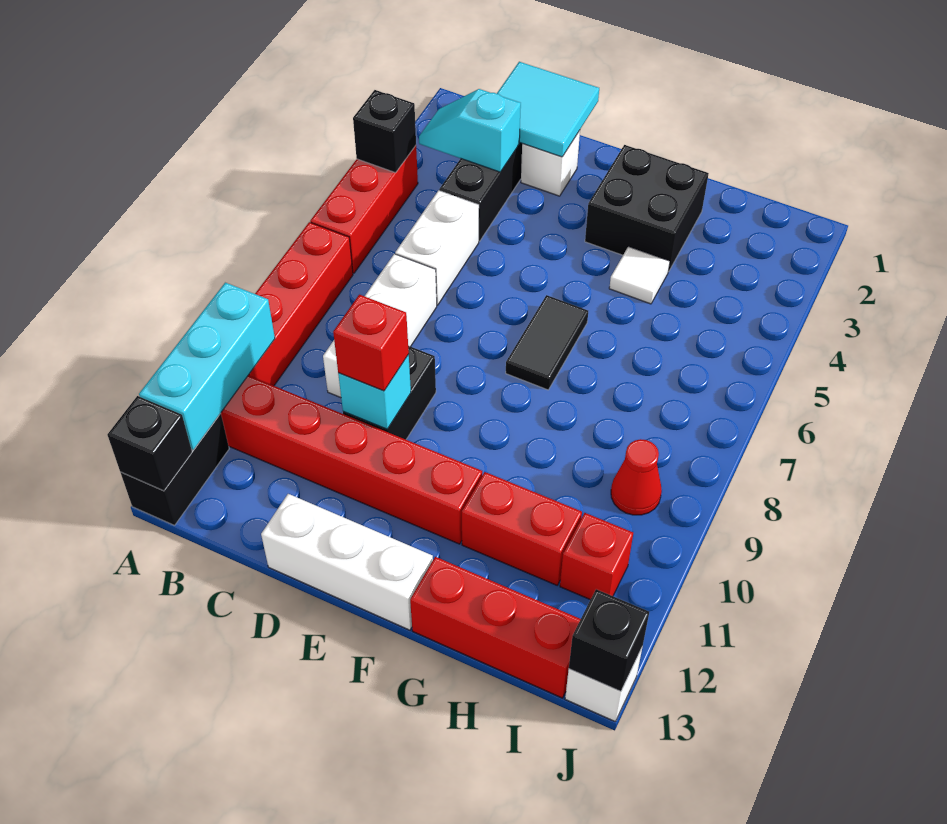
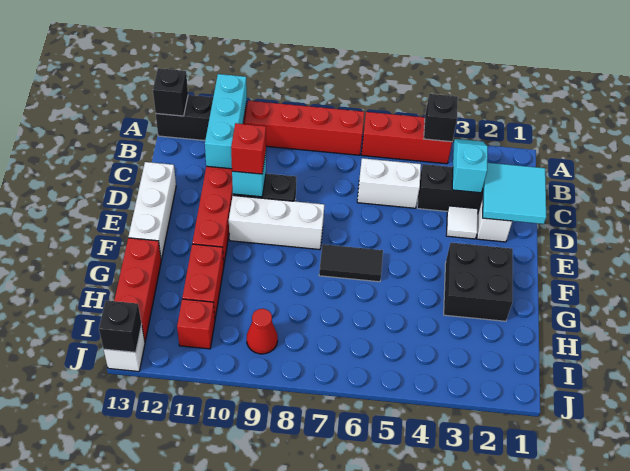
cyan brick A10:A12 level 2 -> cyan brick A11:C11 level 2
white brick C7:C9 level 1 -> white brick E8:E10 level 1
white tile G4 level 1 -> white tile D3 level 1

